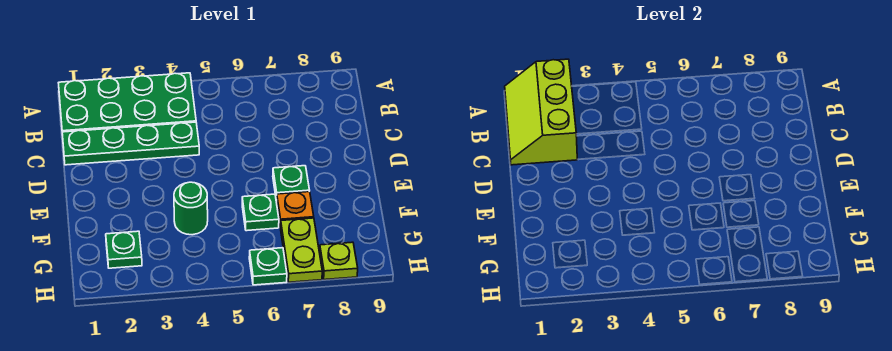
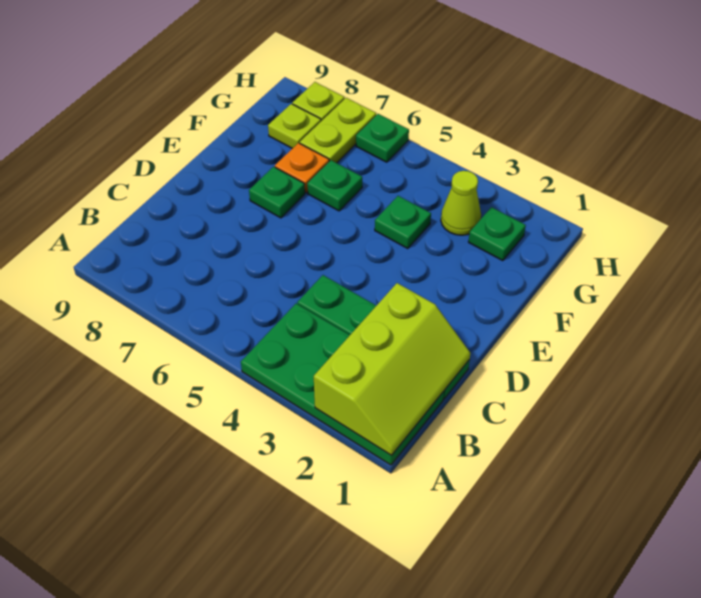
green round brick F4 level 1 -> green plate F4 level 1
none -> lime cone G3 level 1
none -> lime plate G8 level 1

